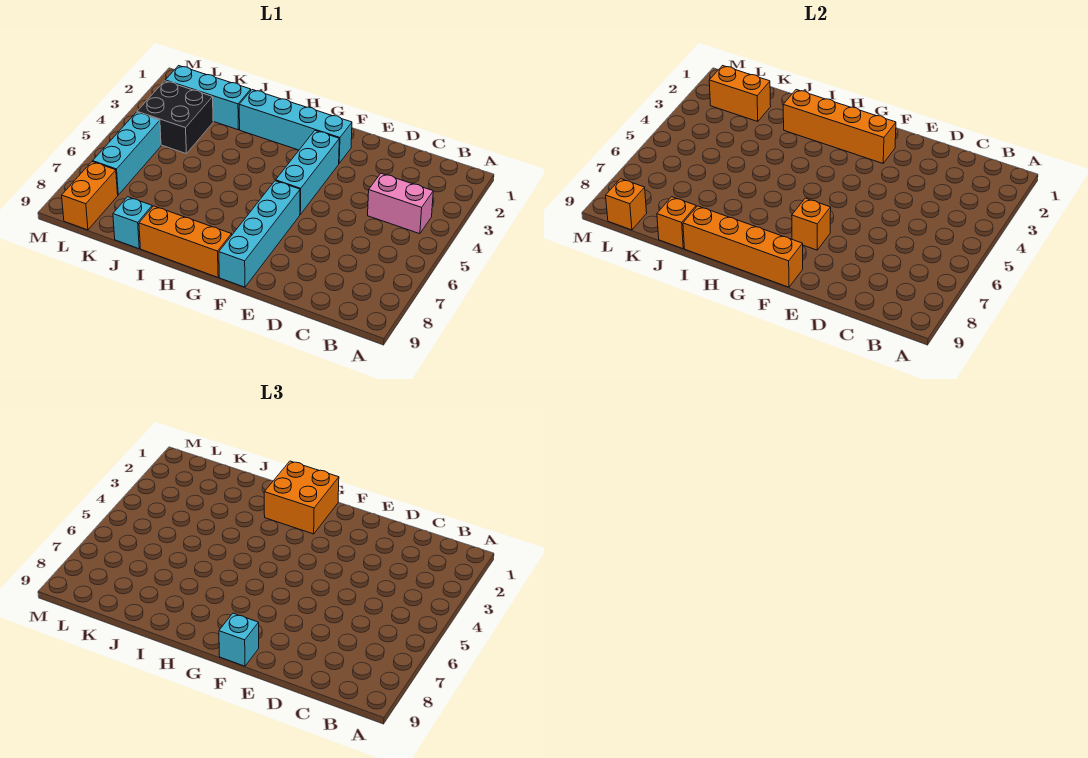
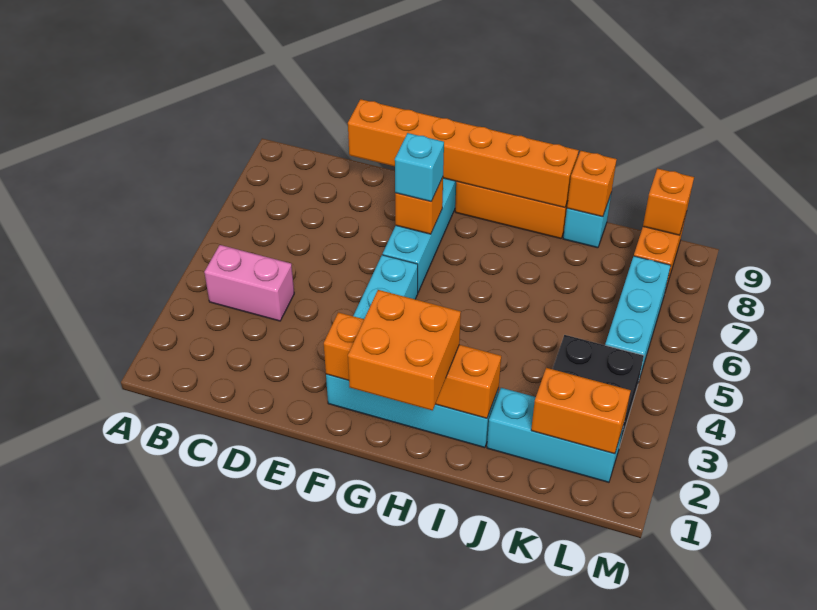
orange brick F9:I9 level 2 -> orange brick D9:I9 level 2
cyan brick F9 level 3 -> cyan brick F7 level 3

